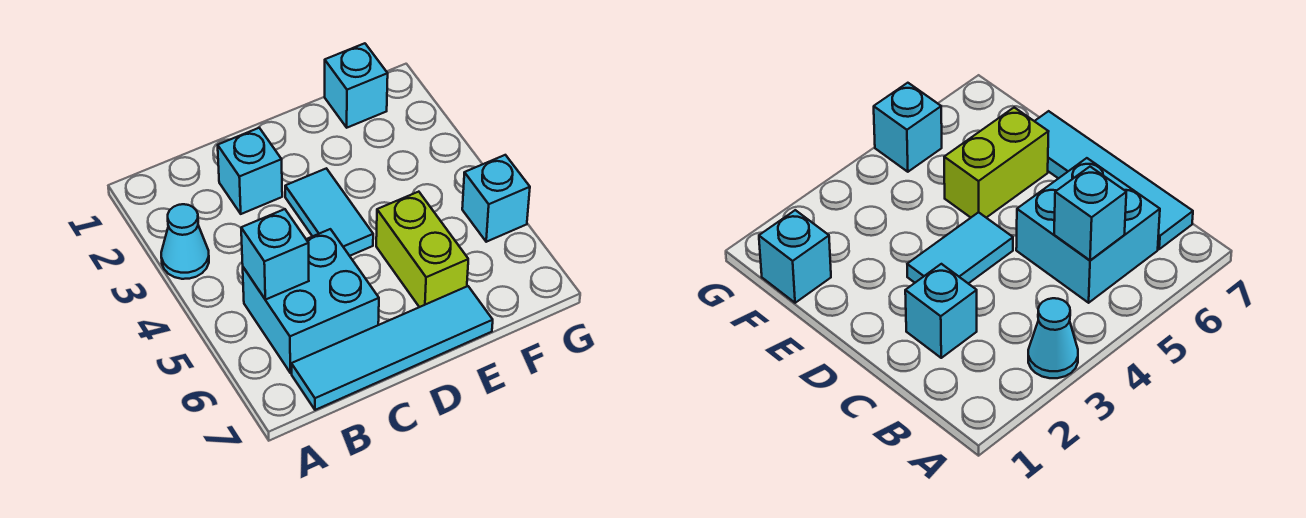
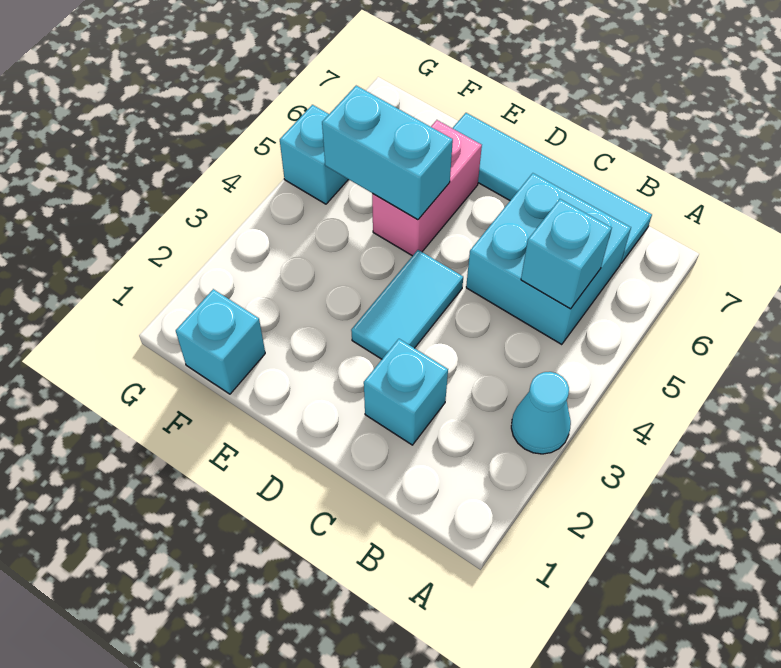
lime brick E5:E6 level 1 -> pink brick E5:E6 level 1
none -> cyan brick E5:F5 level 2

